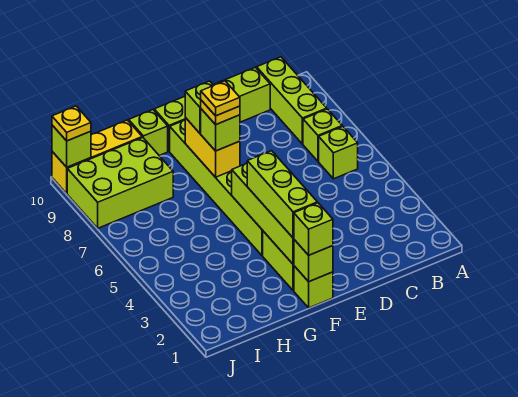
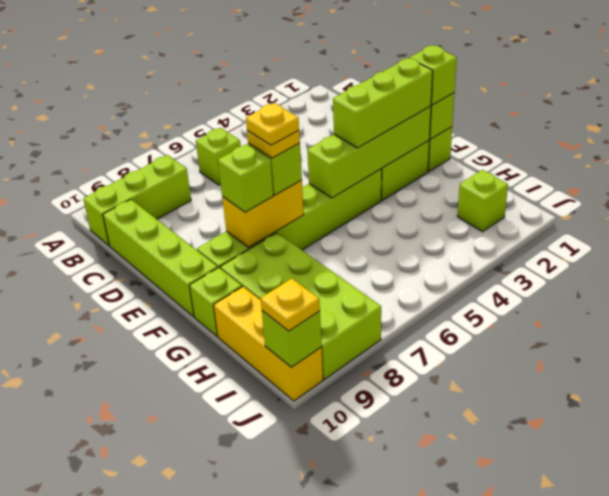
lime brick B7 level 1 -> lime brick I2 level 1
lime brick H8:J9 level 1 -> lime brick G8:J9 level 1

